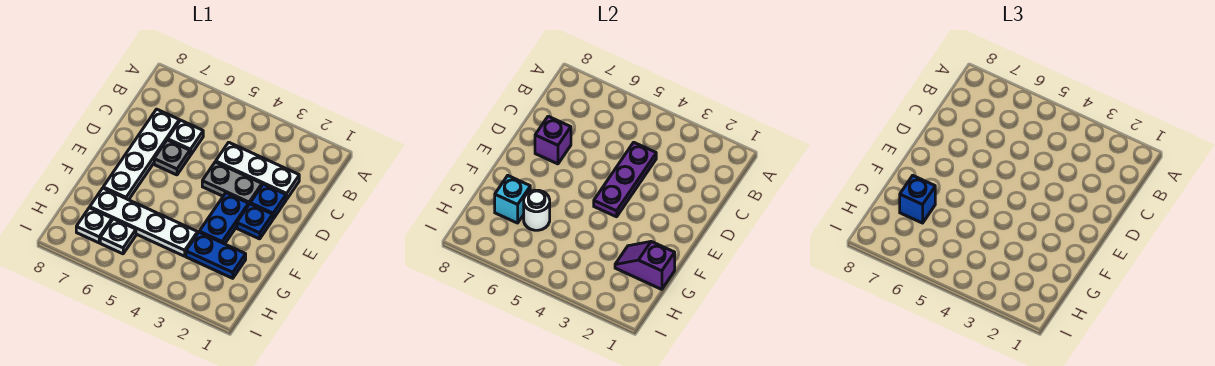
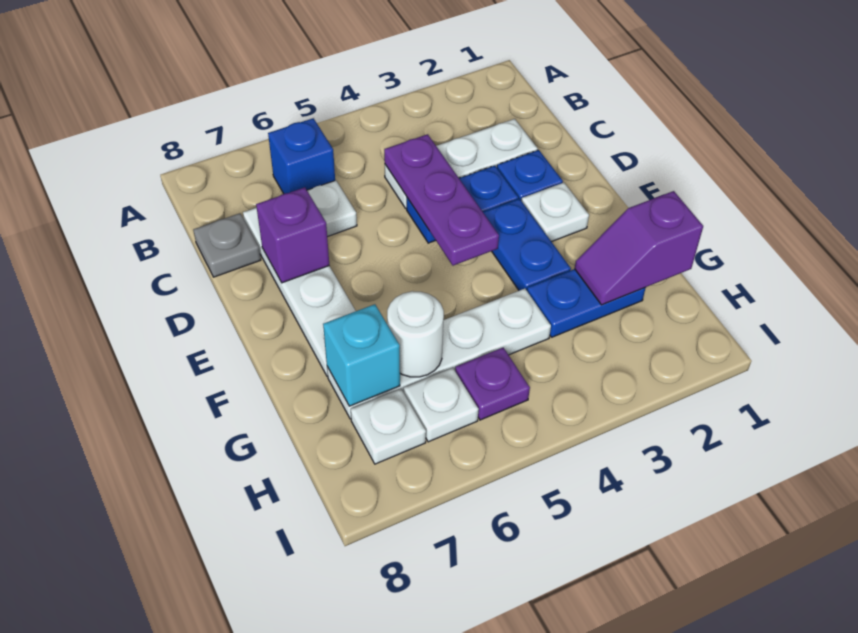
grey plate D3:D4 level 1 -> blue plate D3:D4 level 1
grey plate D6 level 1 -> grey plate C8 level 1
blue plate E2 level 1 -> white plate E2 level 1
blue brick G7 level 3 -> blue brick B6 level 1
none -> purple plate H5 level 1

